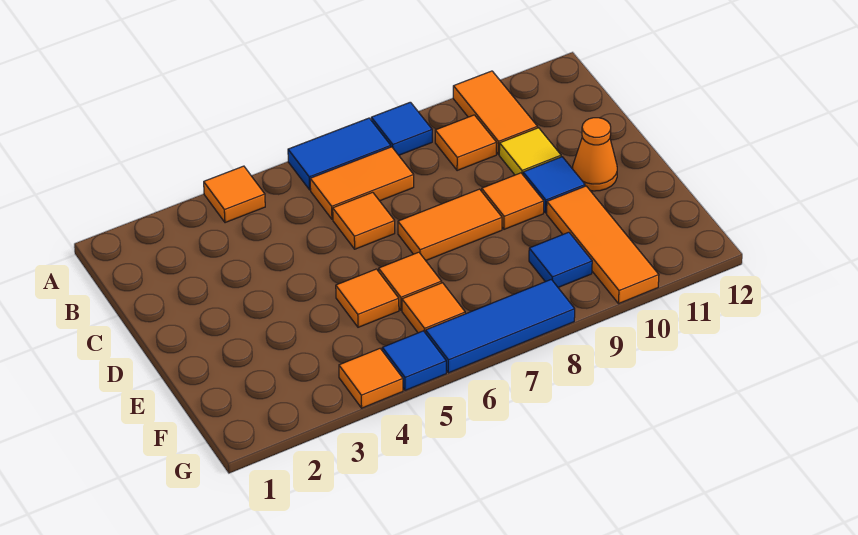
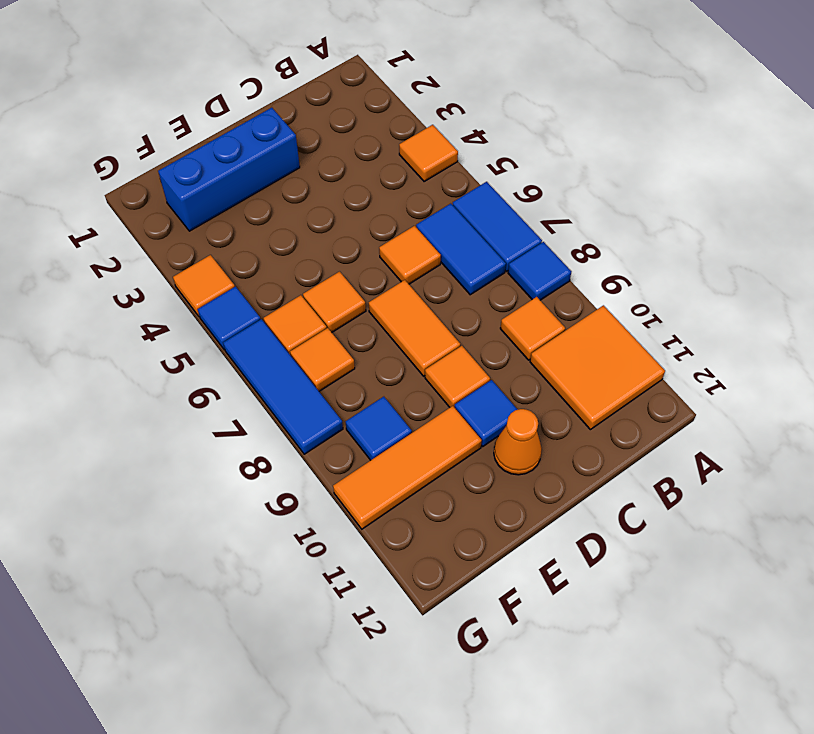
orange tile A10:B10 level 1 -> orange tile A10:B11 level 1
orange tile B6:B7 level 1 -> blue tile B6:B7 level 1
yellow tile C10 level 1 -> none
none -> blue brick D2:F2 level 1
orange tile E5 level 1 -> orange tile F7 level 1

